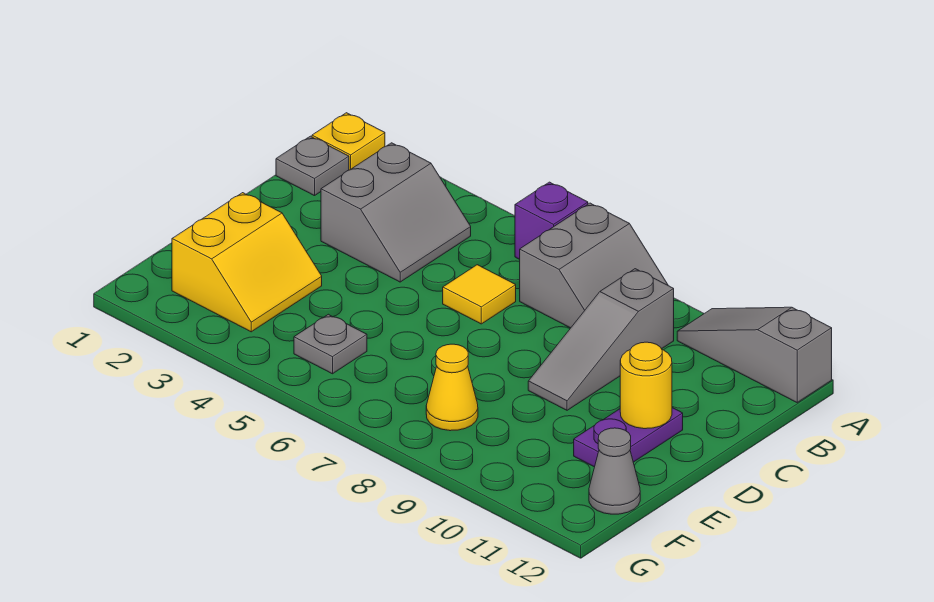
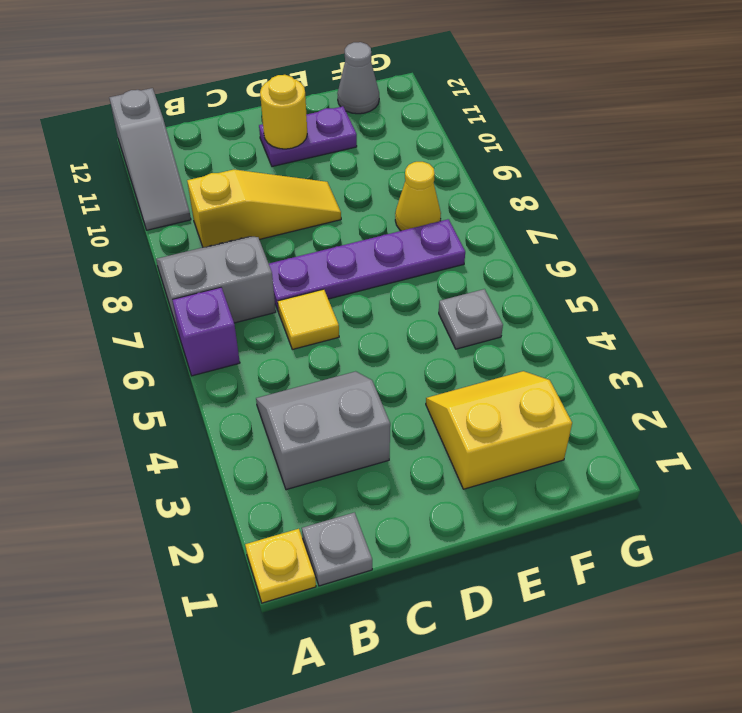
grey slope B9:D9 level 1 top B -> yellow slope B9:D9 level 1 top B
none -> purple plate C7:F7 level 1

